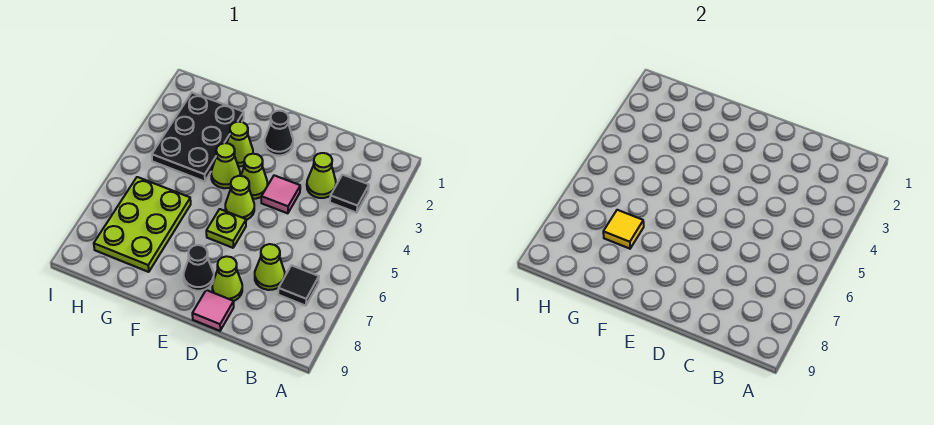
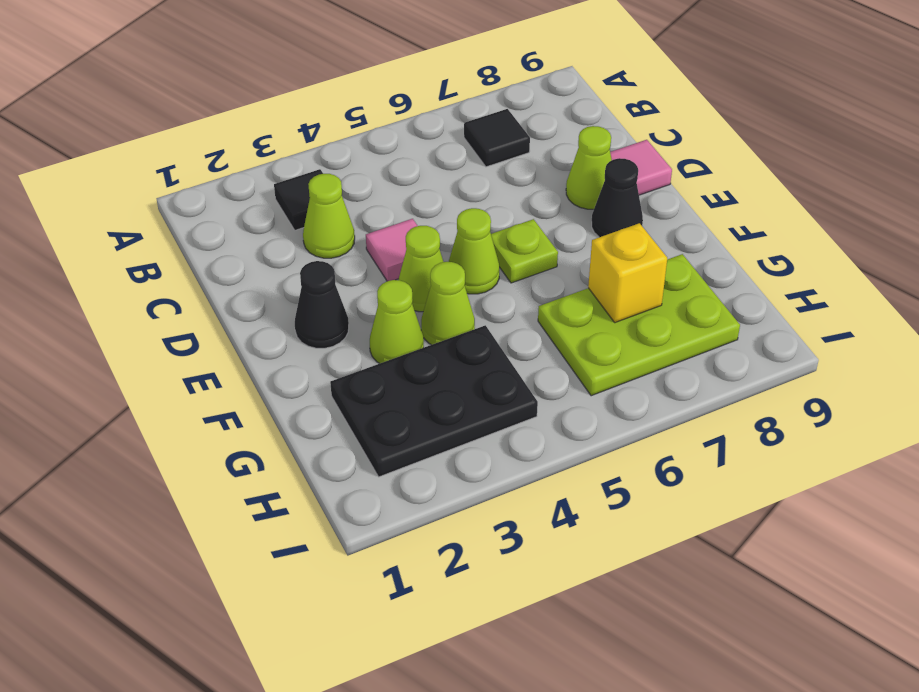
lime cone C7 level 1 -> none
yellow tile G7 level 2 -> yellow brick G7 level 2

